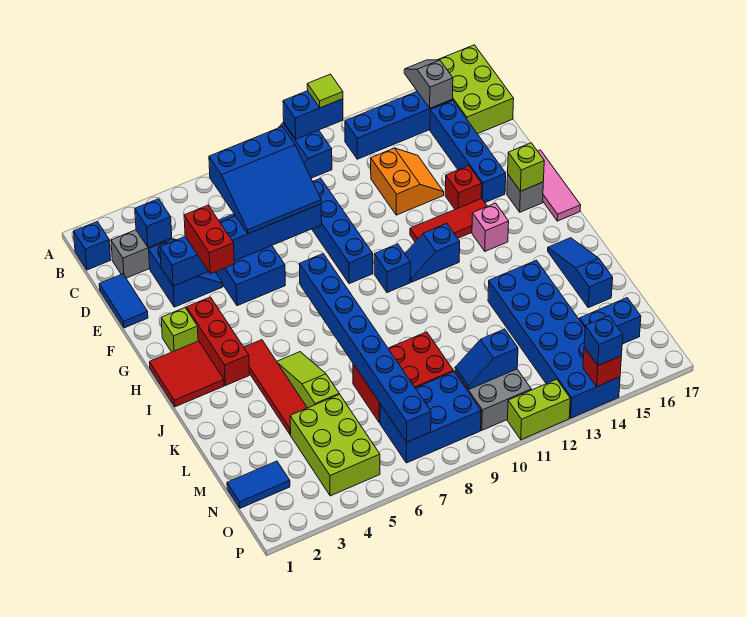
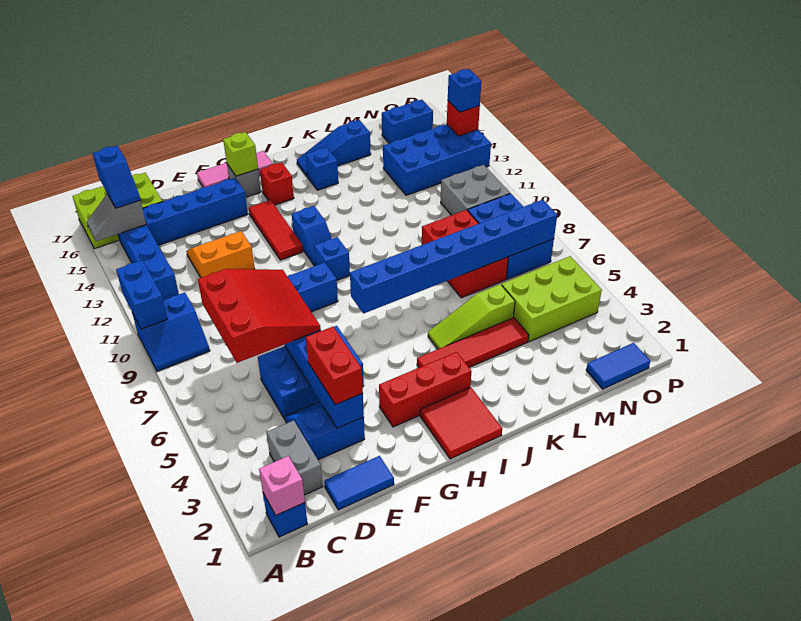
lime tile A11 level 3 -> none
blue brick C3 level 2 -> blue brick J15 level 1
blue slope C6:E8 level 3 top C -> red slope C6:E8 level 3 top C
red brick E4:F4 level 3 -> red brick E3:E4 level 3
red brick F14 level 1 -> red brick H15 level 1
lime brick G2 level 1 -> none
pink brick H14 level 1 -> pink brick B1 level 2
blue brick K13:P14 level 1 -> blue brick M13:P14 level 1
blue tile N1:N2 level 1 -> blue tile N1:O1 level 1
blue slope N10:N11 level 2 top 11 -> blue slope B15:B16 level 3 top 16
blue brick N15:N16 level 1 -> blue brick N16:O16 level 1
lime brick P11:P12 level 1 -> none

